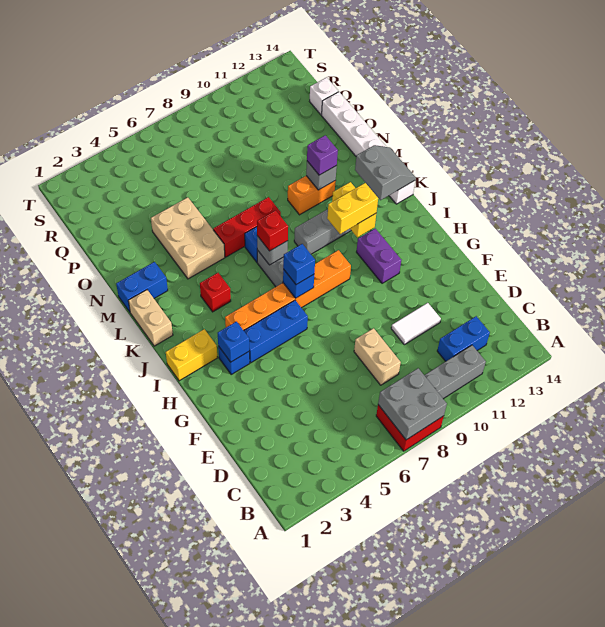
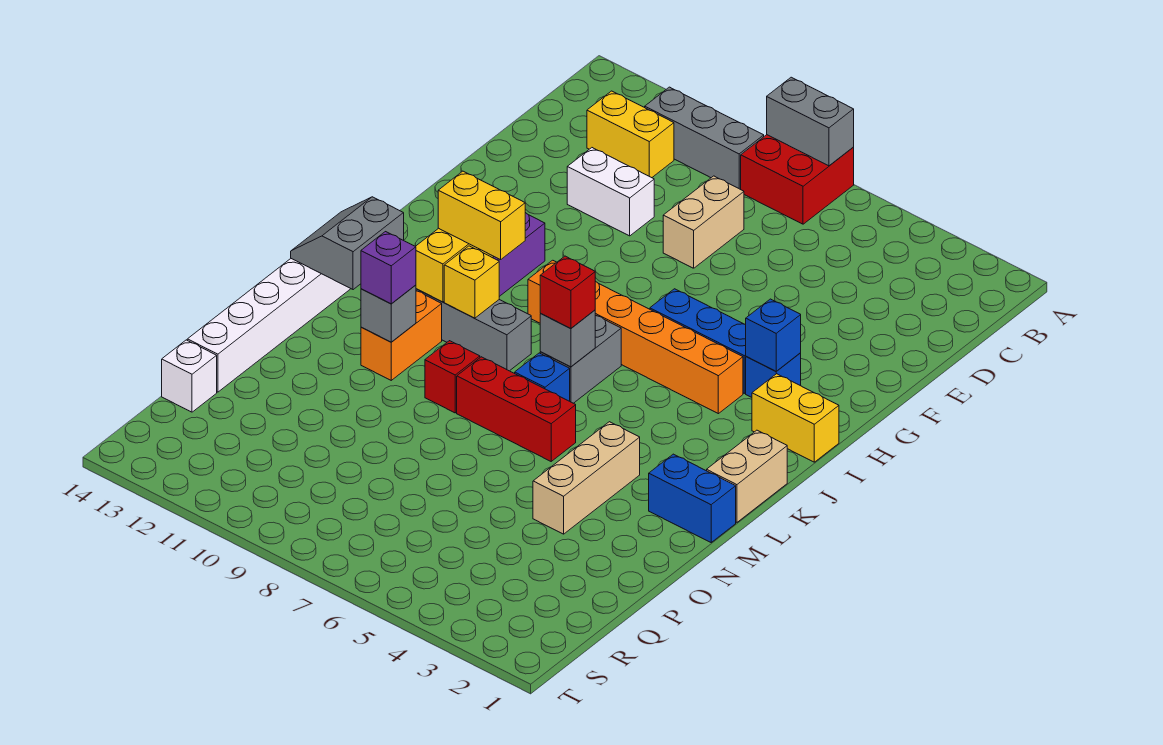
grey brick A7:B8 level 2 -> grey brick A7:A8 level 2
blue brick C11:C12 level 1 -> yellow brick C11:C12 level 1
white tile E10:E11 level 1 -> white brick E10:E11 level 1
blue brick I7 level 2 -> none
blue brick I7 level 3 -> none
red brick K4 level 1 -> red brick M9 level 1
none -> yellow brick K10 level 2
tan brick M4:O5 level 1 -> tan brick M4:O4 level 1
orange brick M10:M11 level 1 -> orange brick L11:M11 level 1

